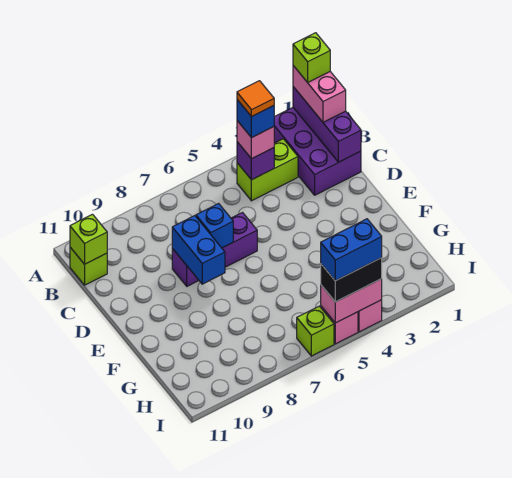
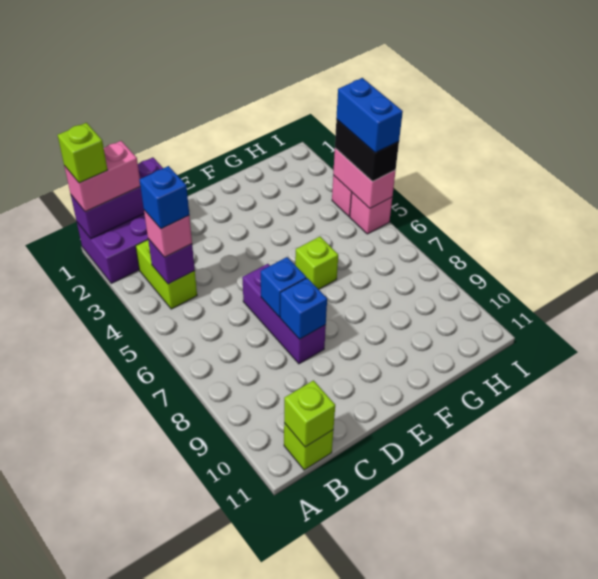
orange tile B4 level 5 -> none
blue brick D8:E8 level 2 -> blue brick D8 level 2
lime brick I6 level 1 -> lime brick F6 level 1

